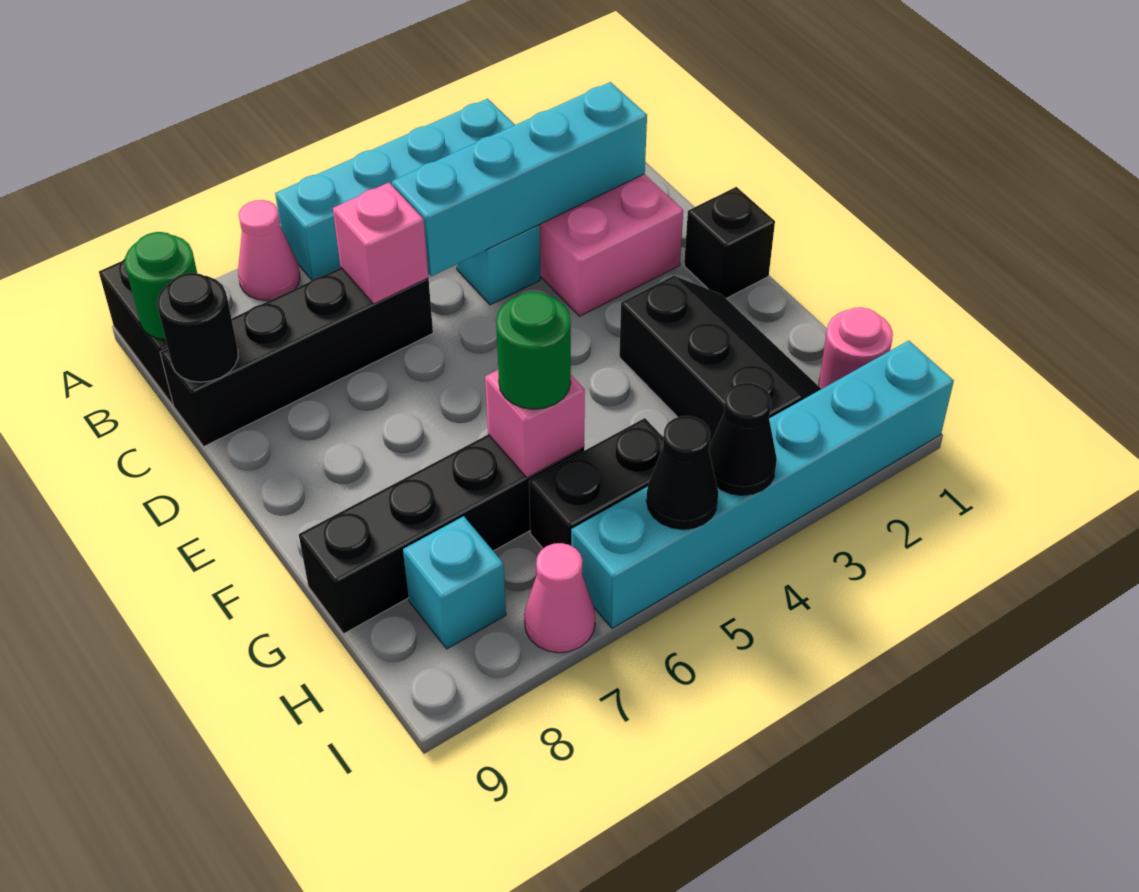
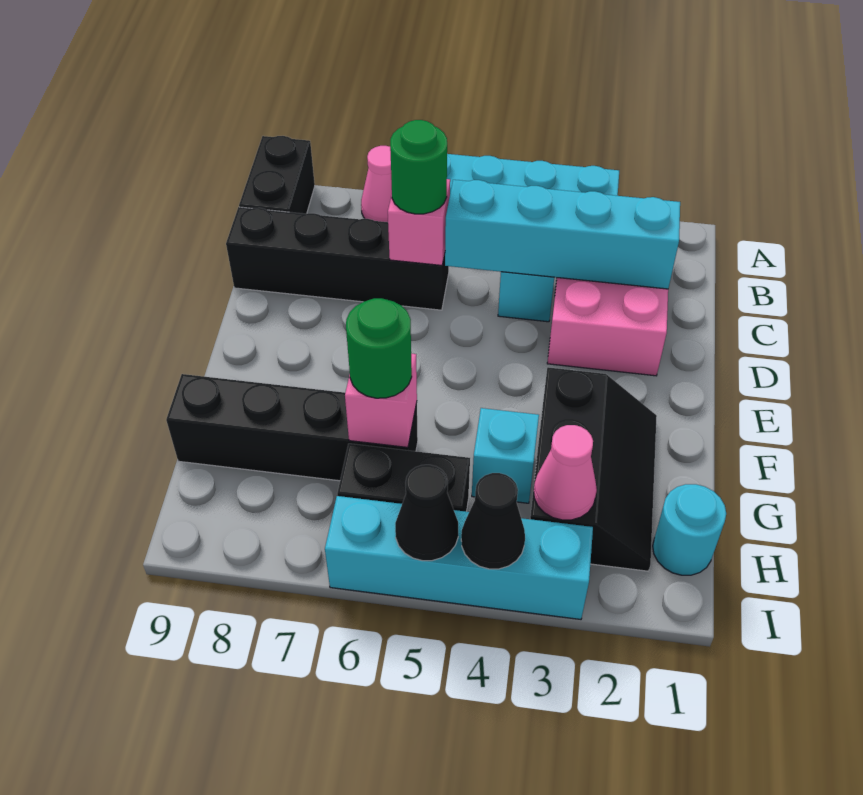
green round brick B9 level 2 -> green round brick C6 level 3
black round brick C9 level 2 -> none
black brick E1 level 1 -> none
pink round brick H1 level 1 -> cyan round brick H1 level 1
cyan brick H8 level 1 -> cyan brick G4 level 1
cyan brick I1:I6 level 1 -> cyan brick I3:I6 level 1
pink cone I7 level 1 -> pink cone H3 level 2

